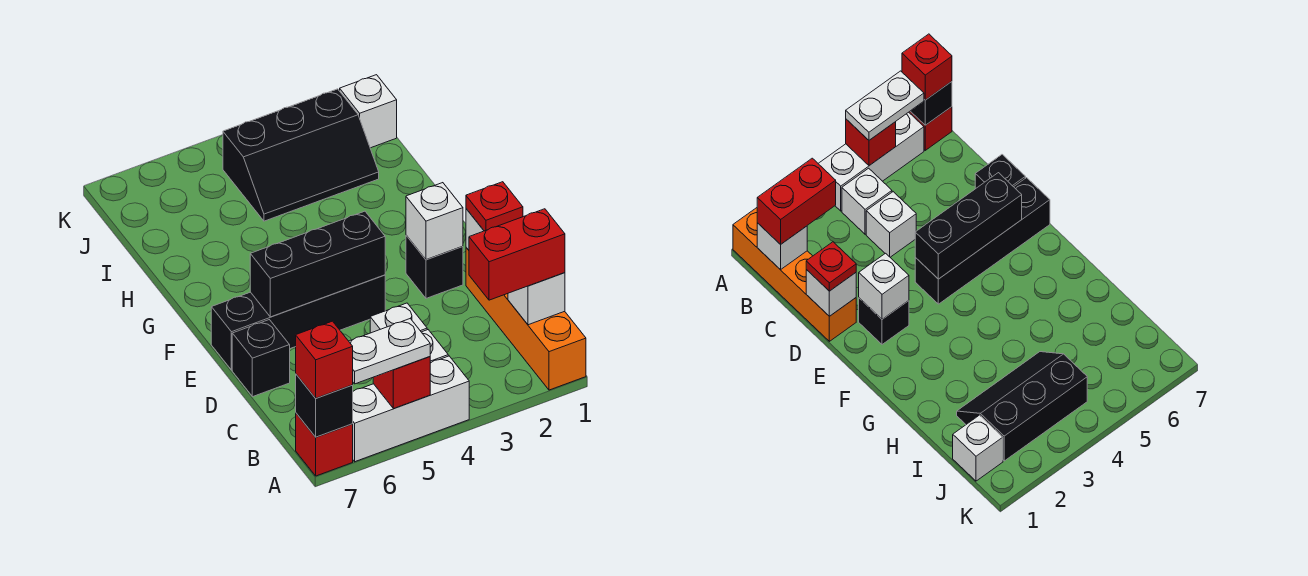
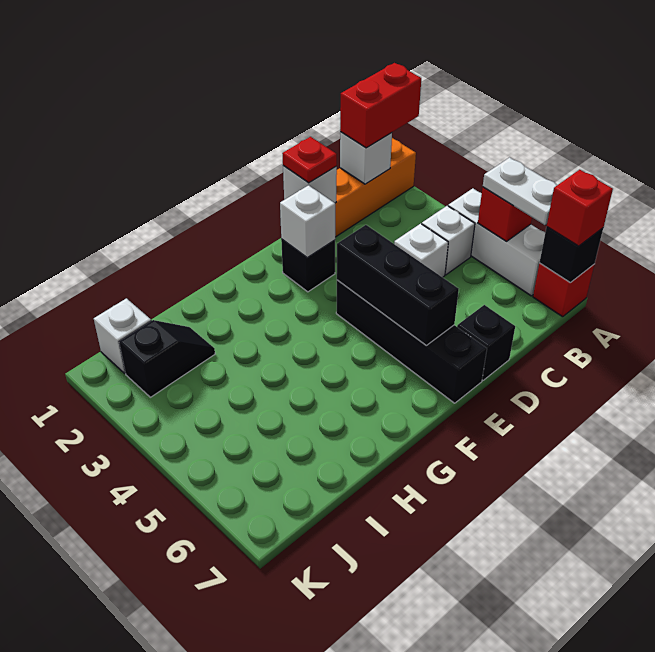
red brick B1:B2 level 3 -> red brick A1:B1 level 3
black slope I2:J4 level 1 top J -> black slope I2:J2 level 1 top J

